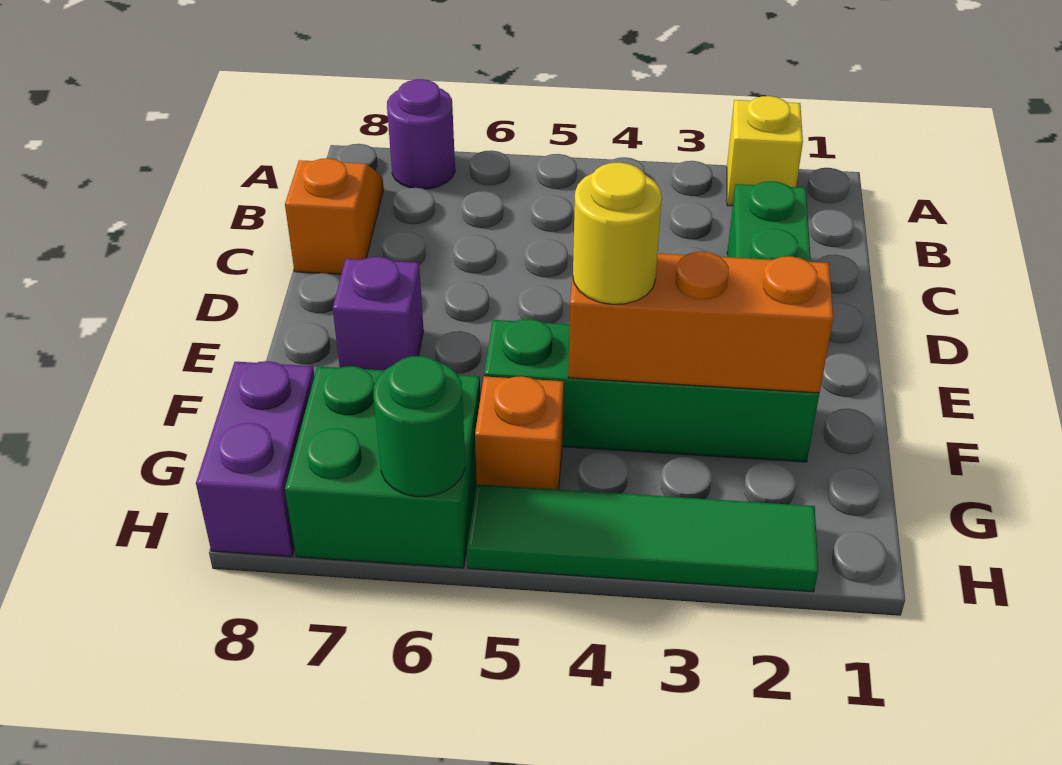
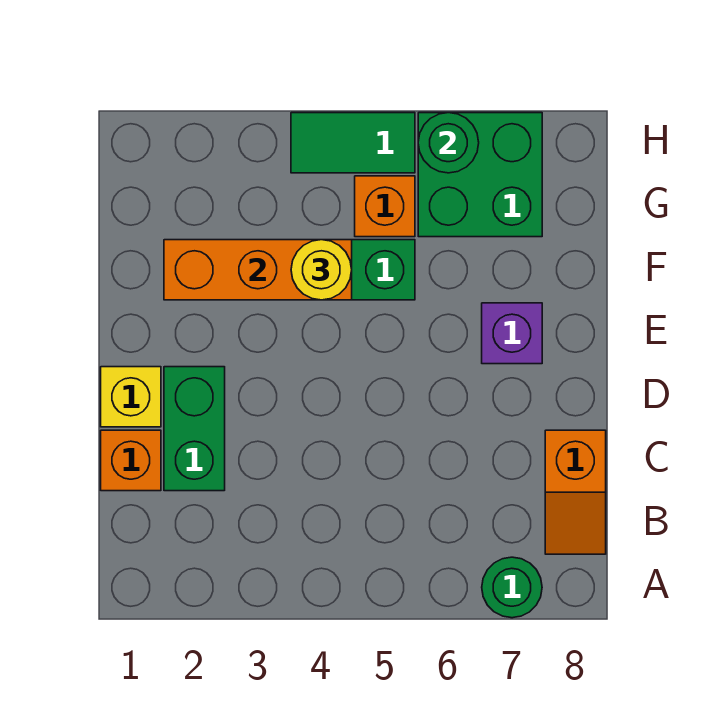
yellow brick A2 level 1 -> yellow brick D1 level 1
purple round brick A7 level 1 -> green round brick A7 level 1
none -> orange brick C1 level 1
purple brick G8:H8 level 1 -> none
green tile H2:H5 level 1 -> green tile H4:H5 level 1

